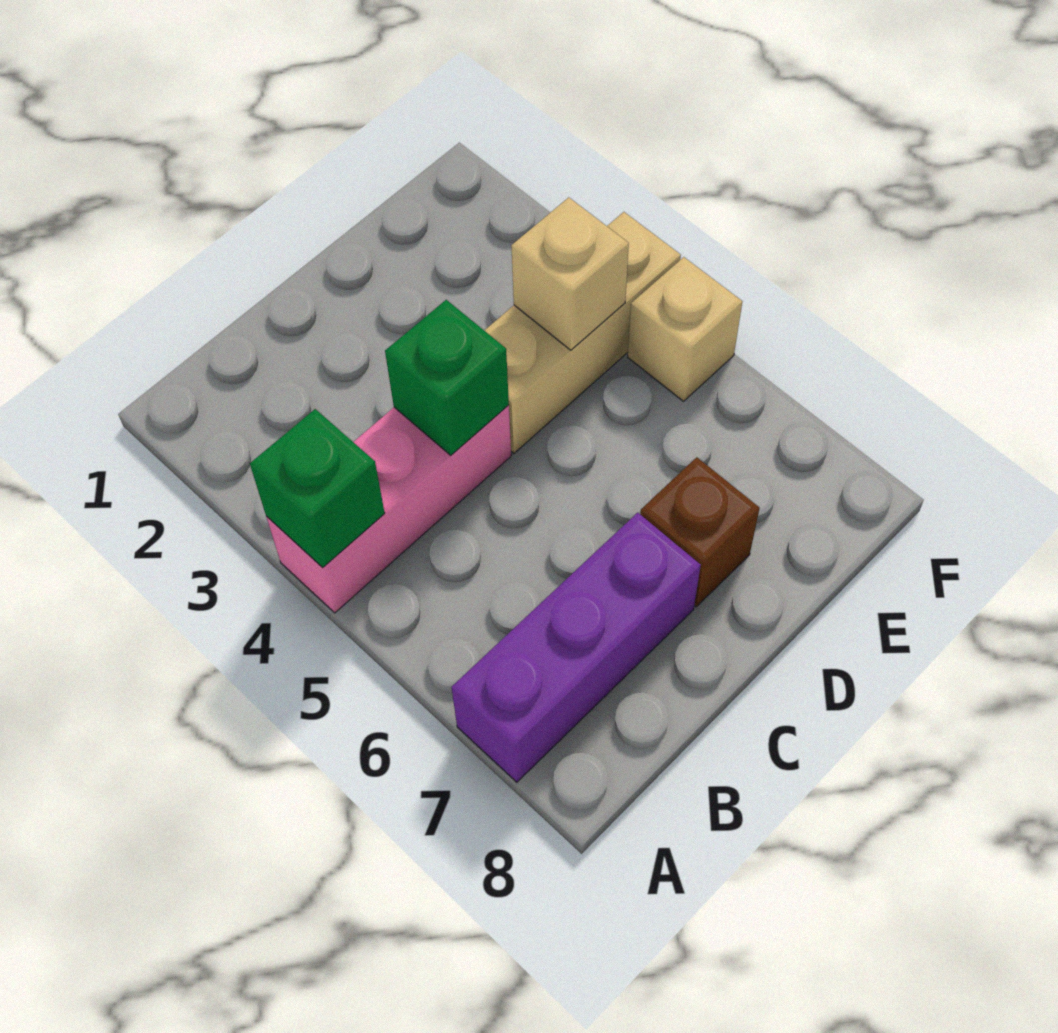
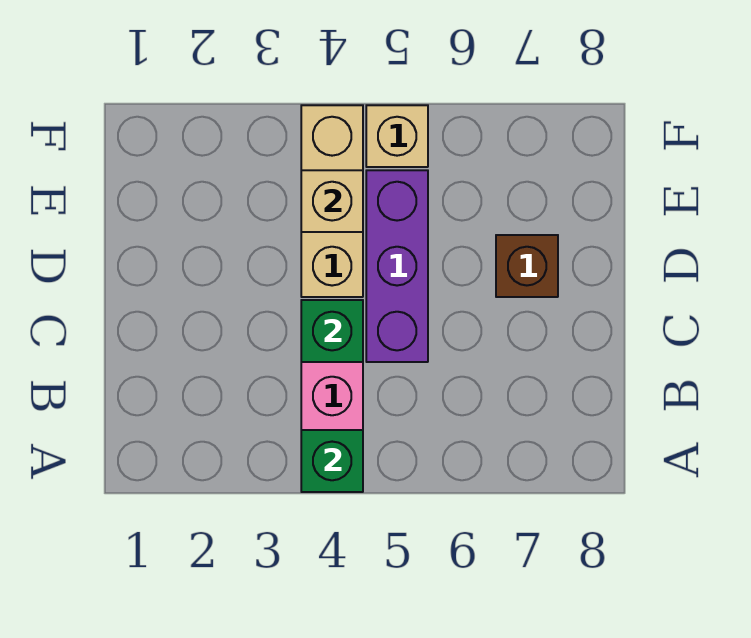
purple brick A7:C7 level 1 -> purple brick C5:E5 level 1

